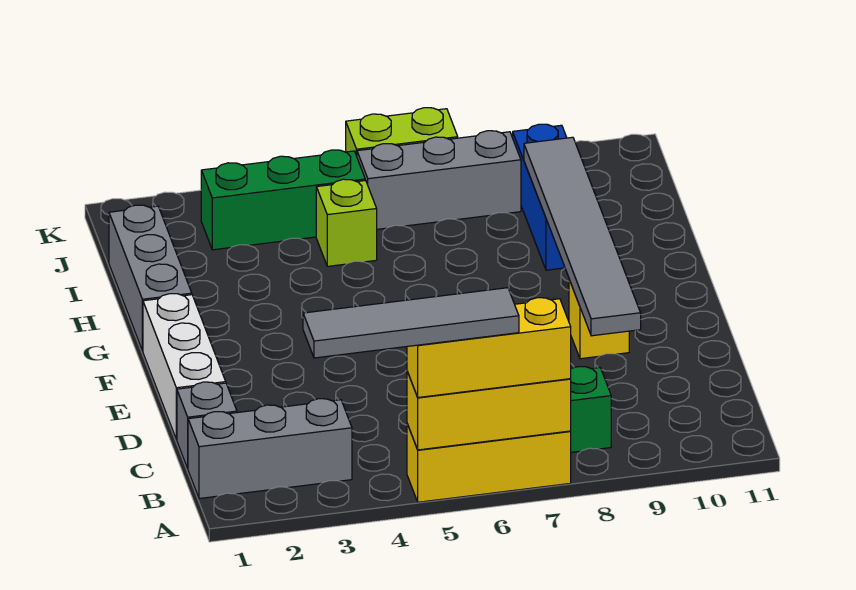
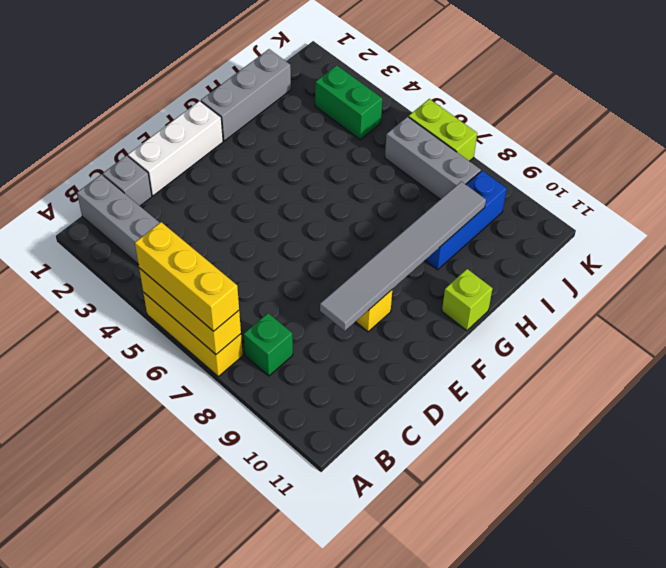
grey tile A3:A6 level 4 -> none
lime brick I5 level 1 -> lime brick G11 level 1
green brick J3:J5 level 1 -> green brick J3:J4 level 1

